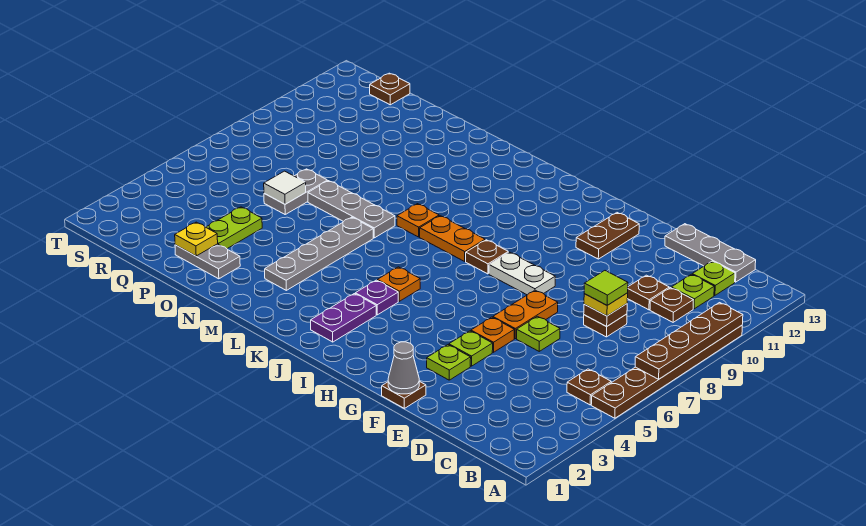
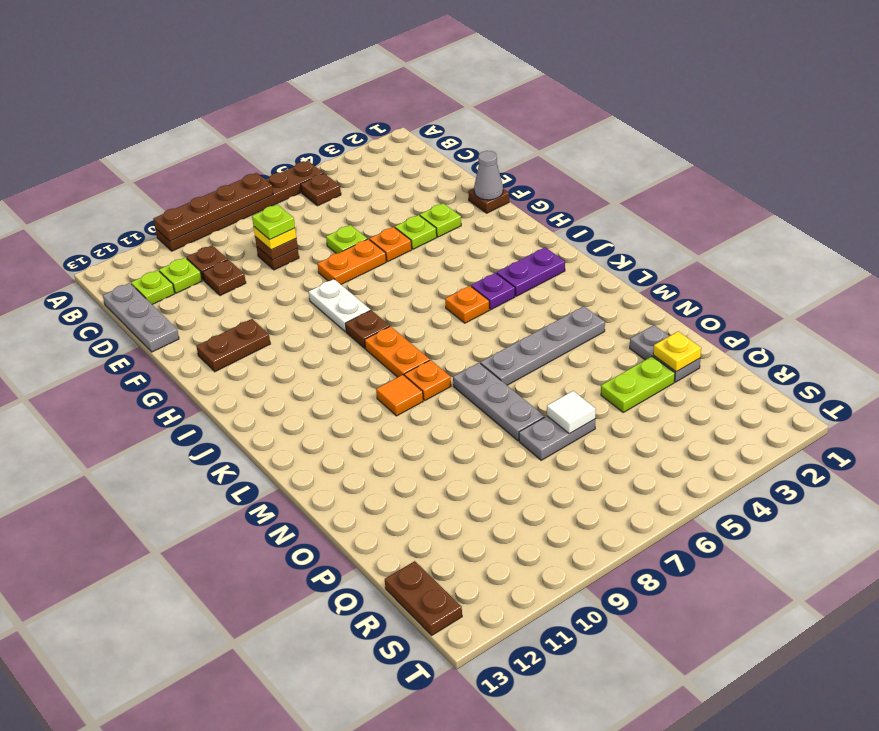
lime tile D8 level 4 -> lime plate D8 level 4
none -> orange tile L9 level 1
brown plate R13 level 1 -> brown plate R13:S13 level 1

